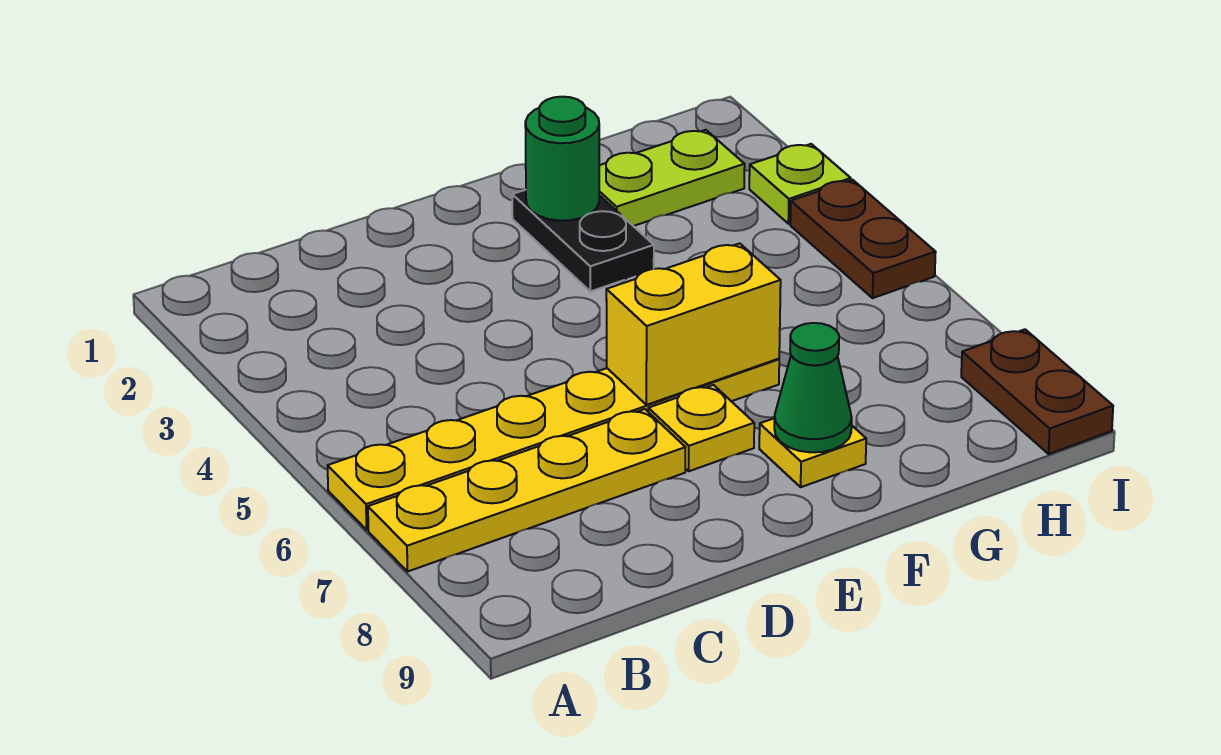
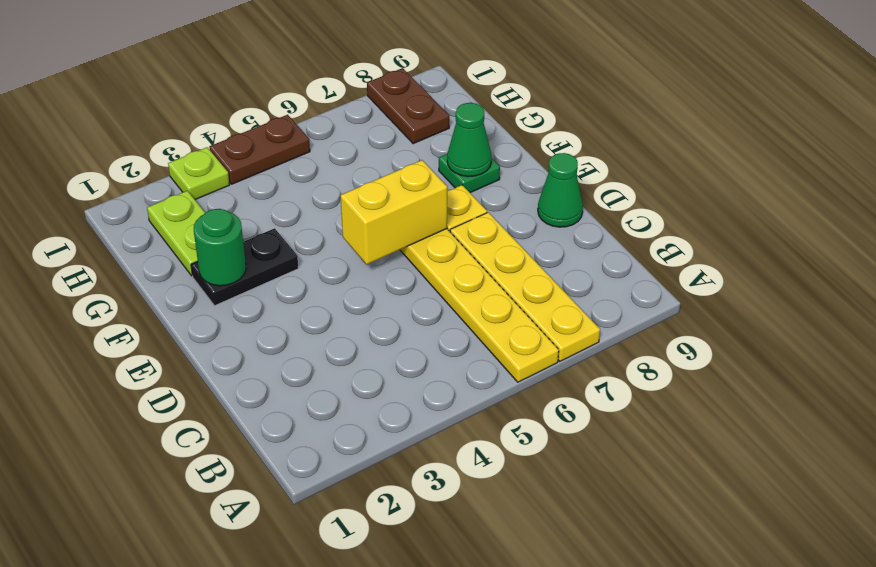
none -> green cone D9 level 1
yellow brick E6:F6 level 2 -> yellow brick E5:E6 level 2
yellow plate F8 level 1 -> green plate F8 level 1
brown plate I8:I9 level 1 -> brown plate H8:I8 level 1

